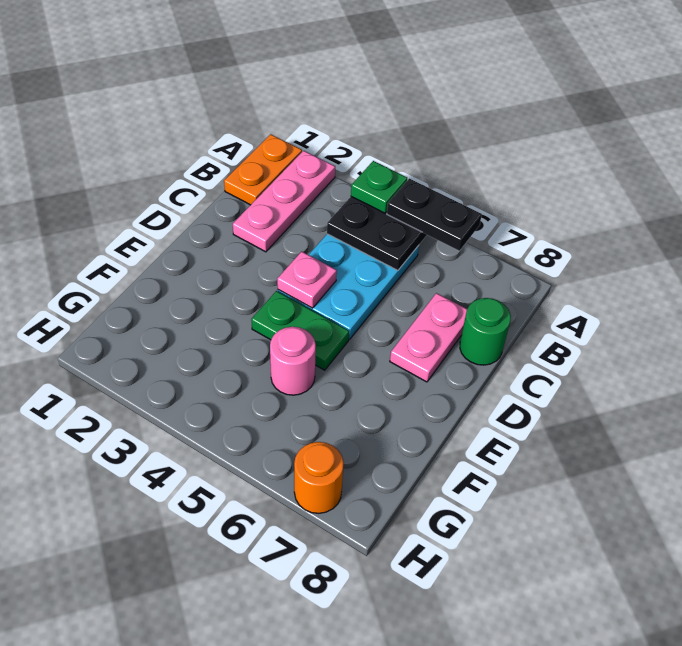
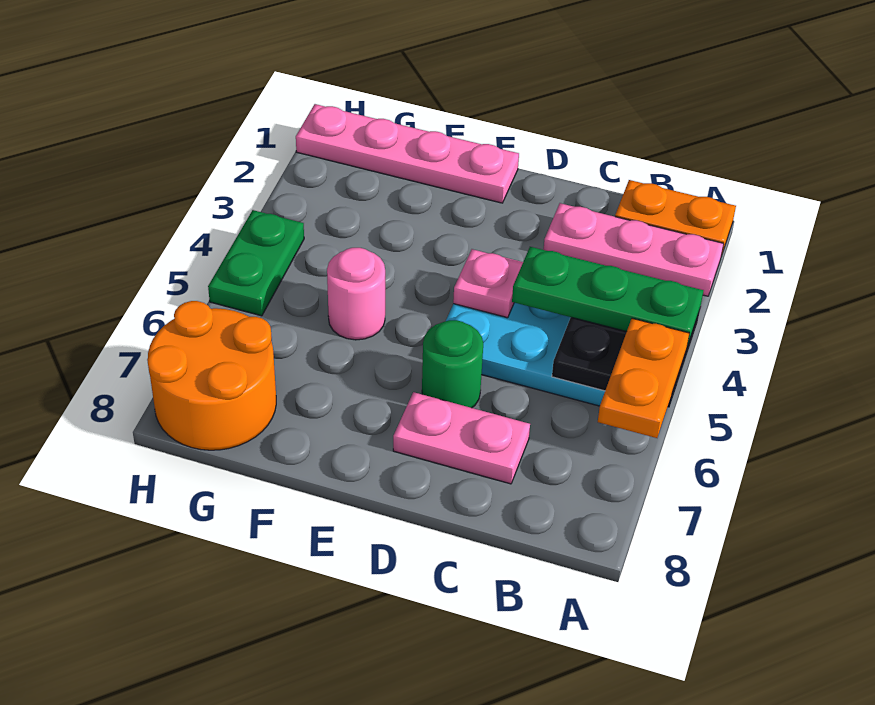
green plate A4 level 3 -> green plate A4:C4 level 3
black plate A5:A6 level 3 -> orange plate A5:A6 level 3
green round brick C8 level 1 -> green round brick D6 level 1
none -> pink plate E1:H1 level 1
green plate E4:E5 level 1 -> green plate H4:H5 level 1
orange round brick H7 level 1 -> orange round brick G7:H8 level 1

